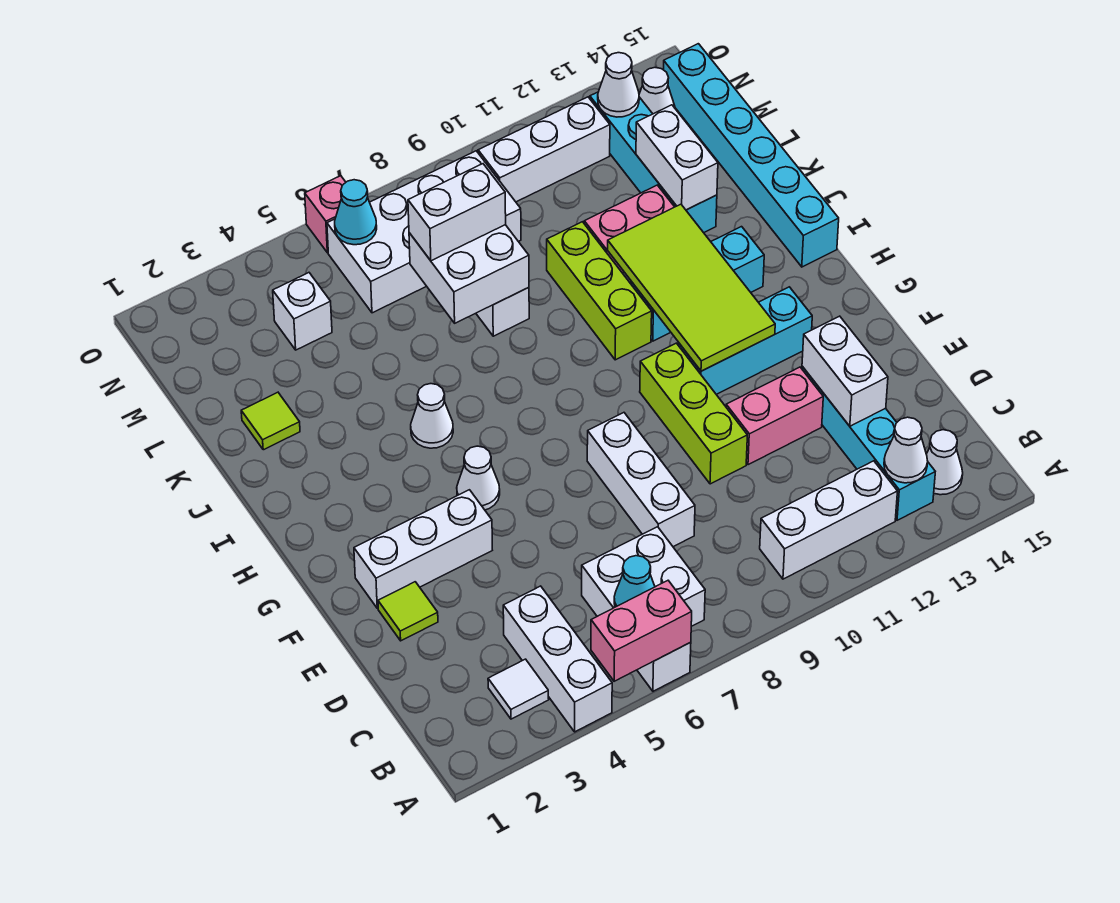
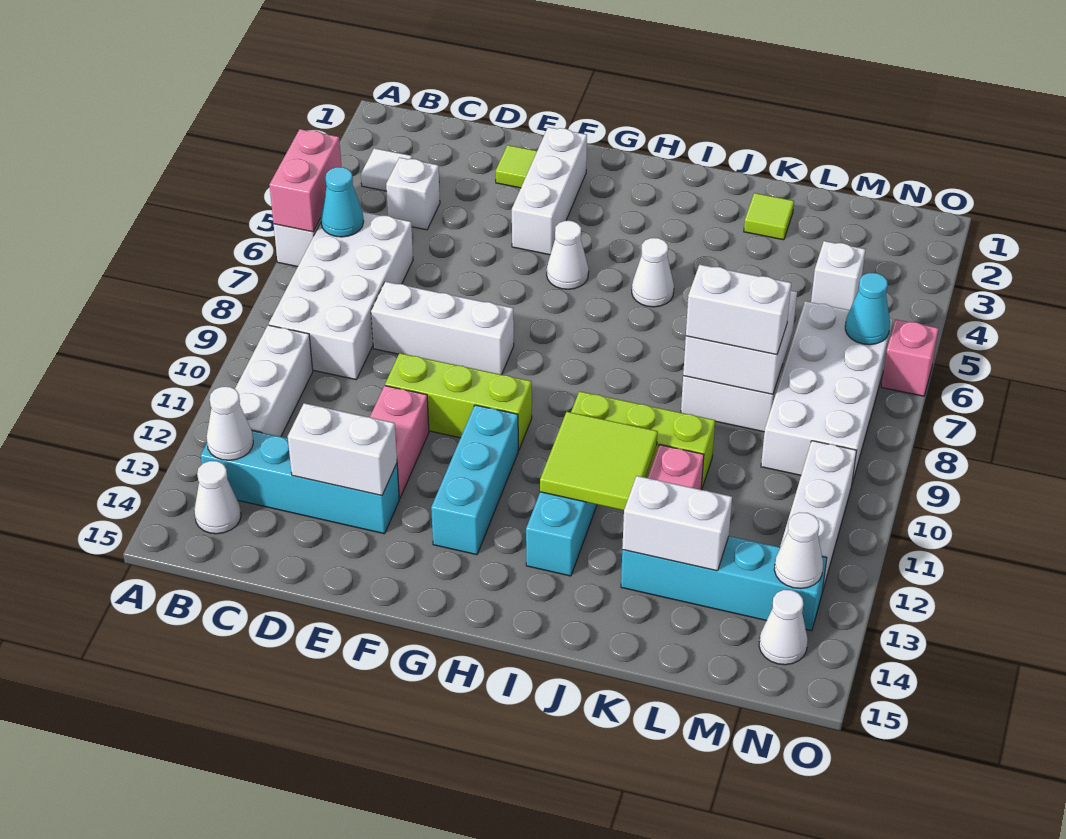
white brick A4:C4 level 1 -> white brick C4 level 1
white brick B6:C7 level 1 -> white brick B6:C9 level 1
lime tile G11:J12 level 2 -> lime tile I11:J12 level 2
cyan brick I15:N15 level 1 -> none
white brick L7:L8 level 3 -> white brick K8:L8 level 3

